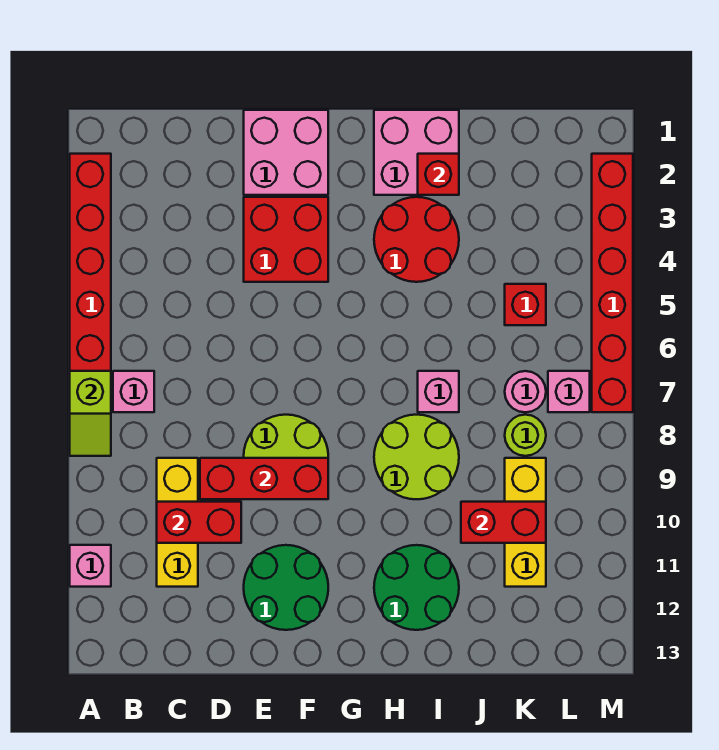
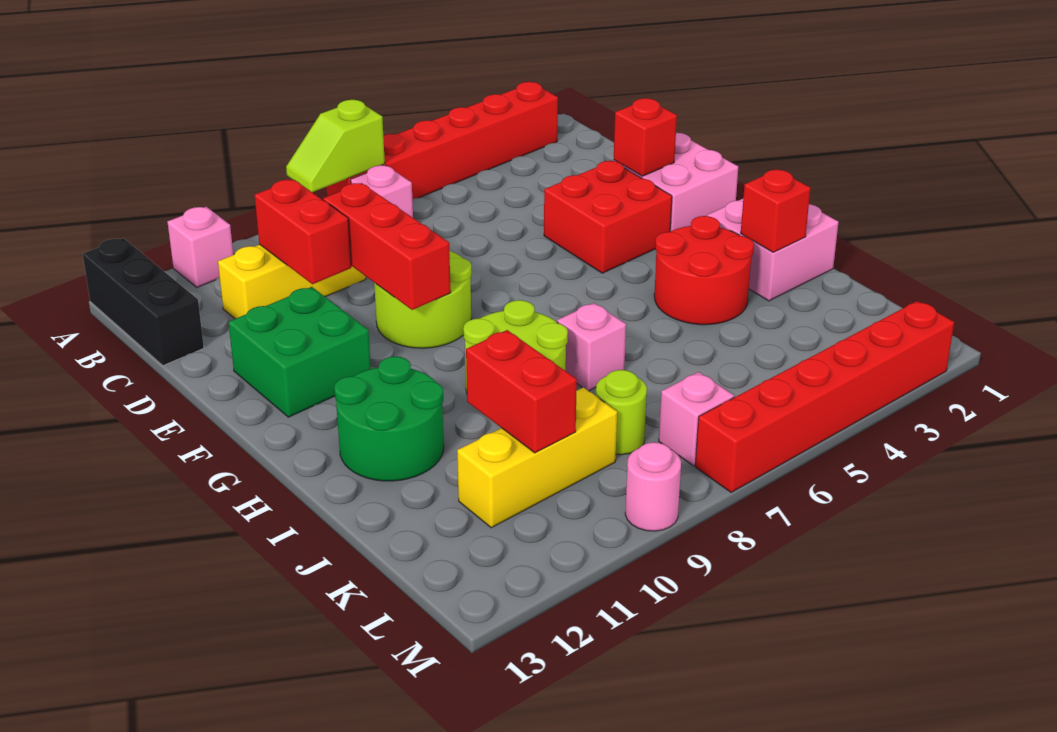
none -> black brick A13:C13 level 1
green round brick E11:F12 level 1 -> green brick E11:F12 level 1
red brick K5 level 1 -> red brick E2 level 2
pink round brick K7 level 1 -> pink round brick M9 level 1

